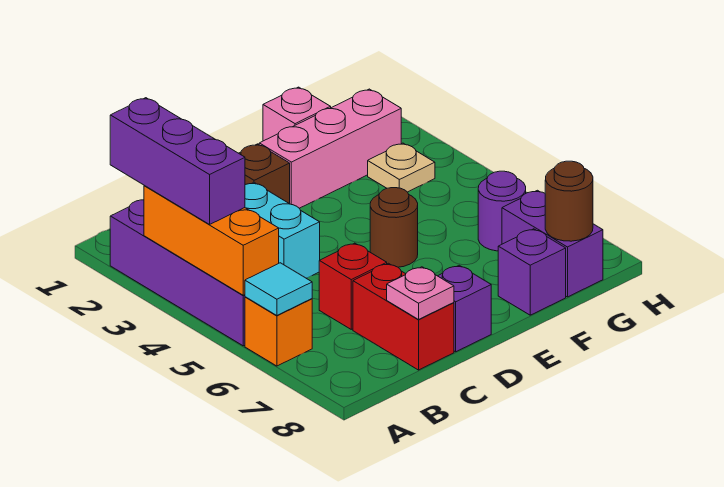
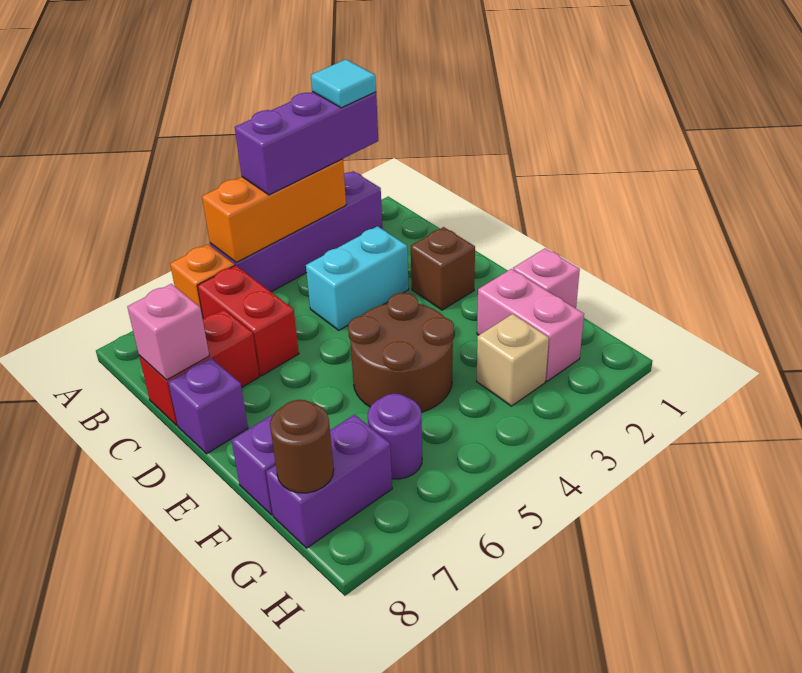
cyan tile A6 level 2 -> cyan tile A2 level 4
red brick C6 level 1 -> red brick B6:C6 level 1
pink plate C8 level 2 -> pink brick C8 level 2
pink brick E2:G2 level 1 -> pink brick F2:G2 level 1
brown round brick E5 level 1 -> brown round brick E4:F5 level 1
tan plate G3 level 1 -> tan brick G3 level 1

